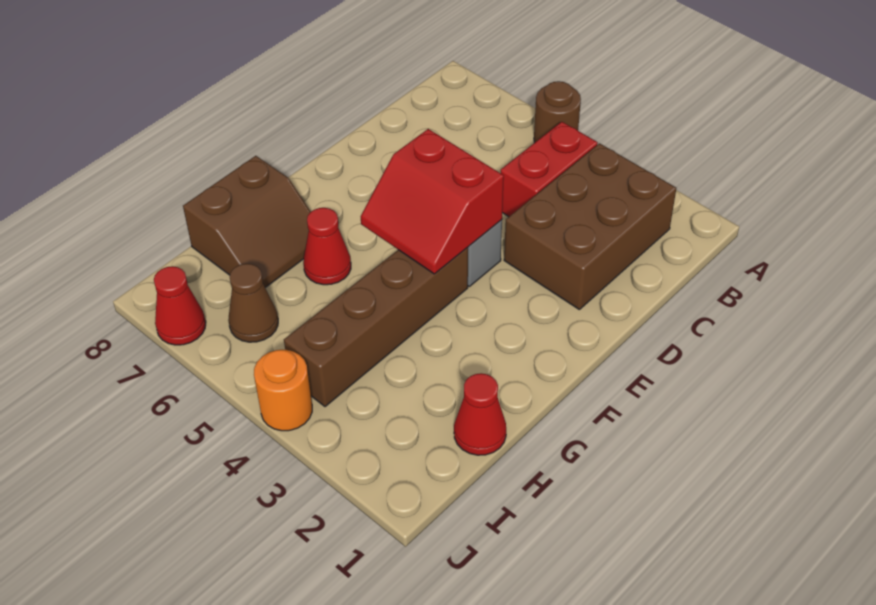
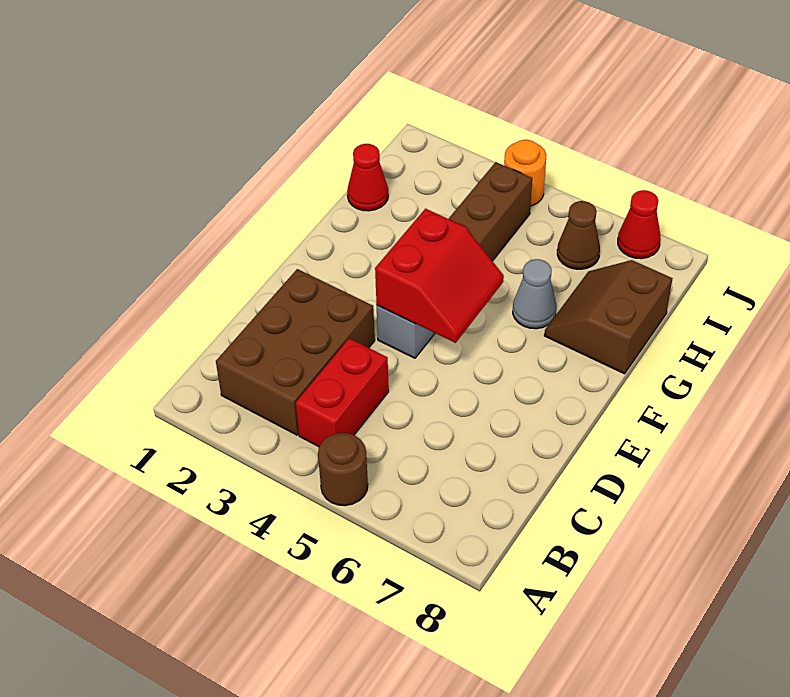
red slope E4:F5 level 2 top E -> red slope E4:F5 level 2 top 4
red cone G6 level 1 -> grey cone G6 level 1

